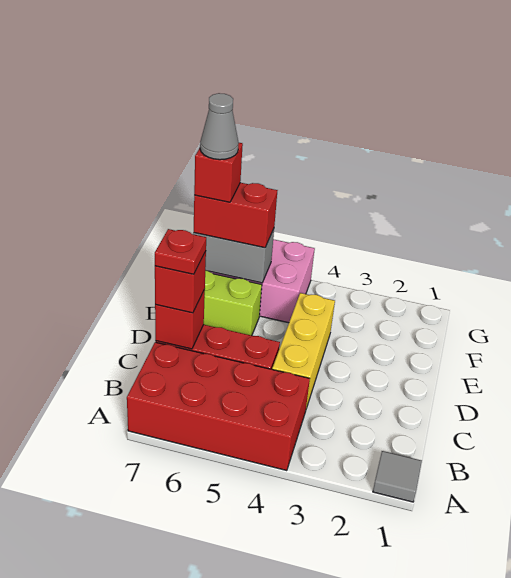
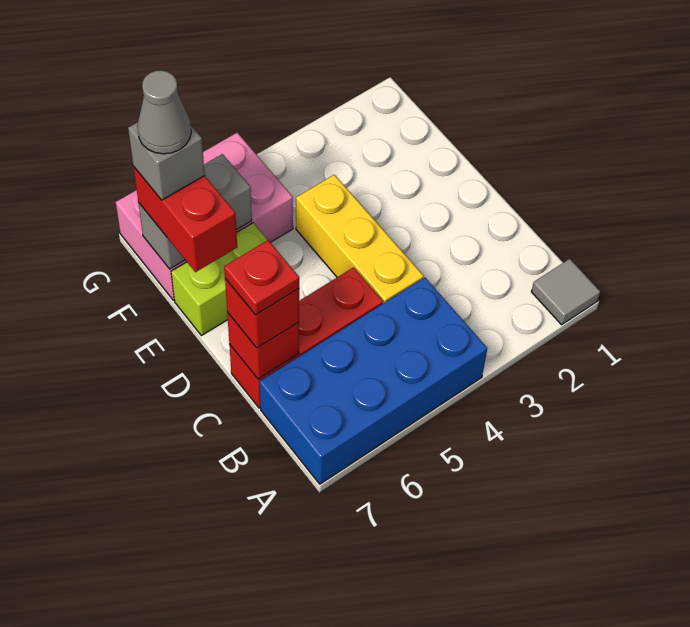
red brick A4:B7 level 1 -> blue brick A4:B7 level 1
red brick F6:F7 level 3 -> red brick E7:F7 level 3
red brick F7 level 4 -> grey brick F7 level 4

